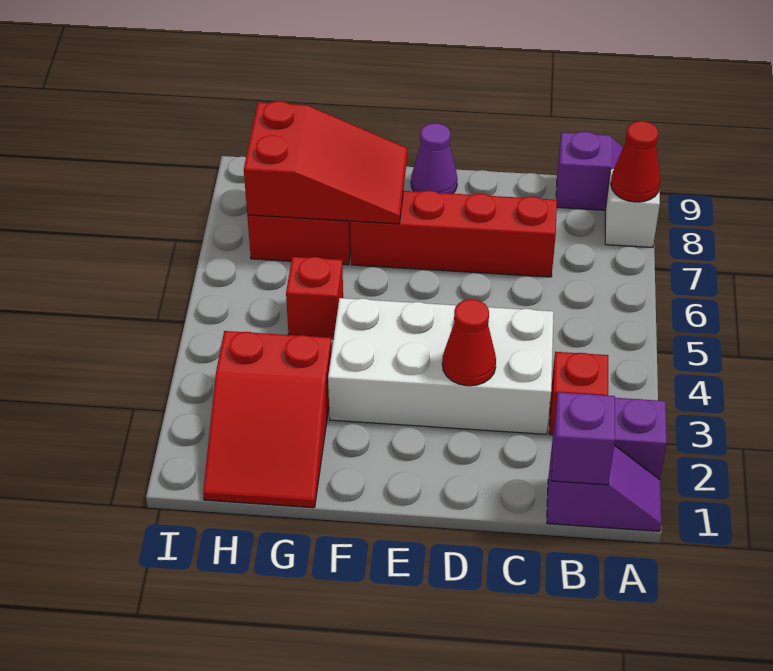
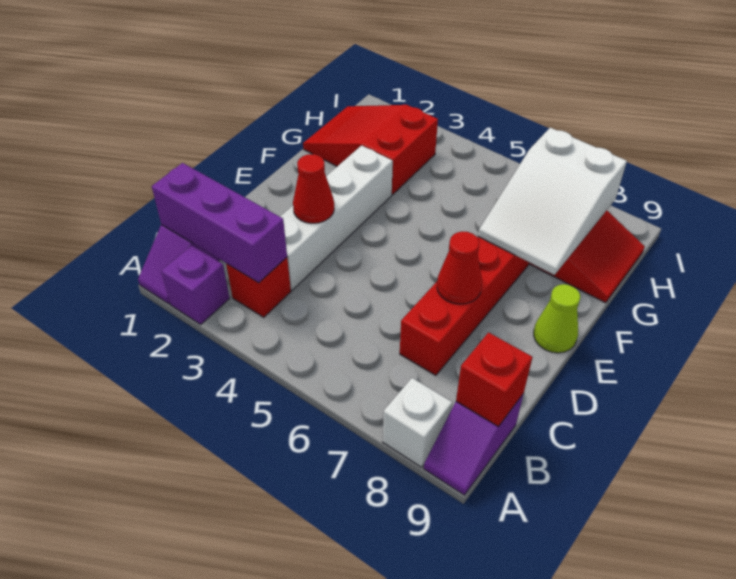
red cone A8 level 2 -> red cone D7 level 2
purple brick B1 level 2 -> purple brick B1:B3 level 2
white brick C3:F4 level 1 -> white brick C3:F3 level 1
purple cone E9 level 1 -> lime cone E9 level 1
red slope F7:H8 level 2 top H -> white slope F7:H8 level 2 top H
red brick G5 level 1 -> red brick B9 level 2

